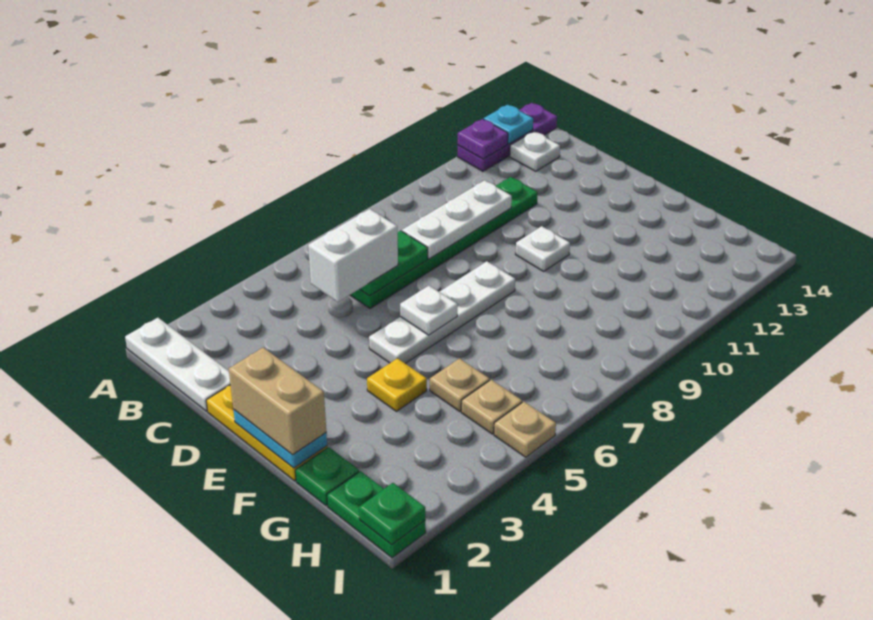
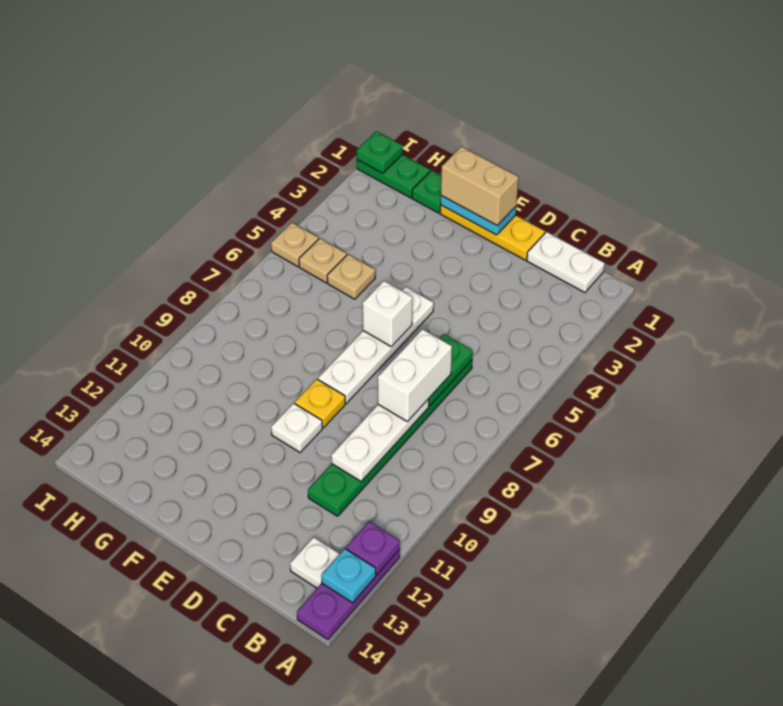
white plate A1:C1 level 1 -> white plate B1:C1 level 1
white brick C5:C6 level 3 -> white brick C7:C8 level 3
white plate E6 level 2 -> white brick E6 level 2
yellow plate F4 level 1 -> yellow plate E9 level 1

